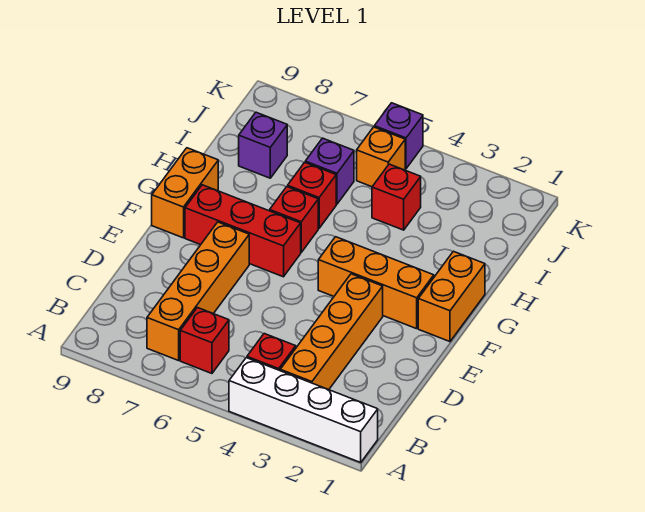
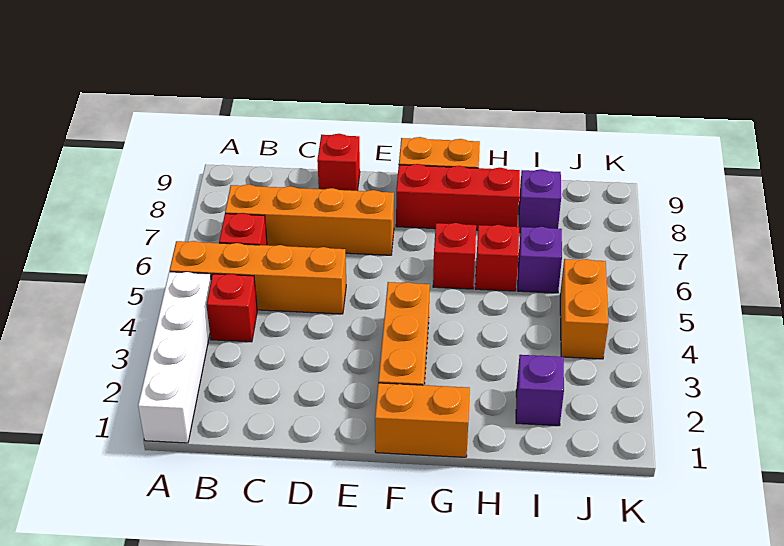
orange brick B3:E3 level 1 -> orange brick A5:D5 level 1
red brick F6:F8 level 1 -> red brick F8:H8 level 1
red brick I4 level 1 -> red brick D9 level 1
orange brick J5 level 1 -> orange brick J4:J5 level 1
purple brick K5 level 1 -> purple brick I2 level 1

